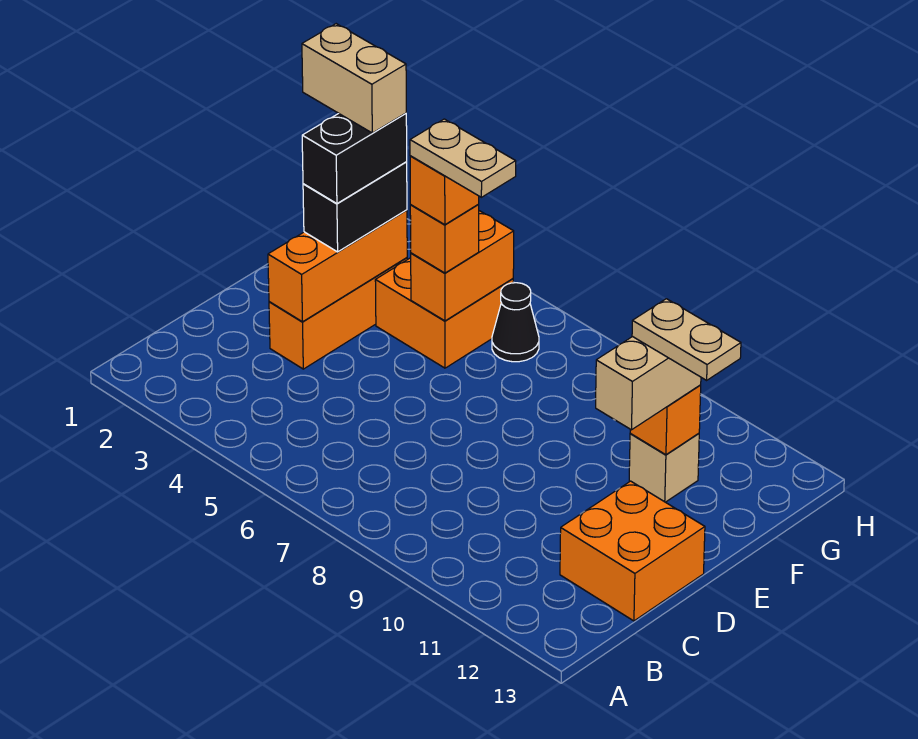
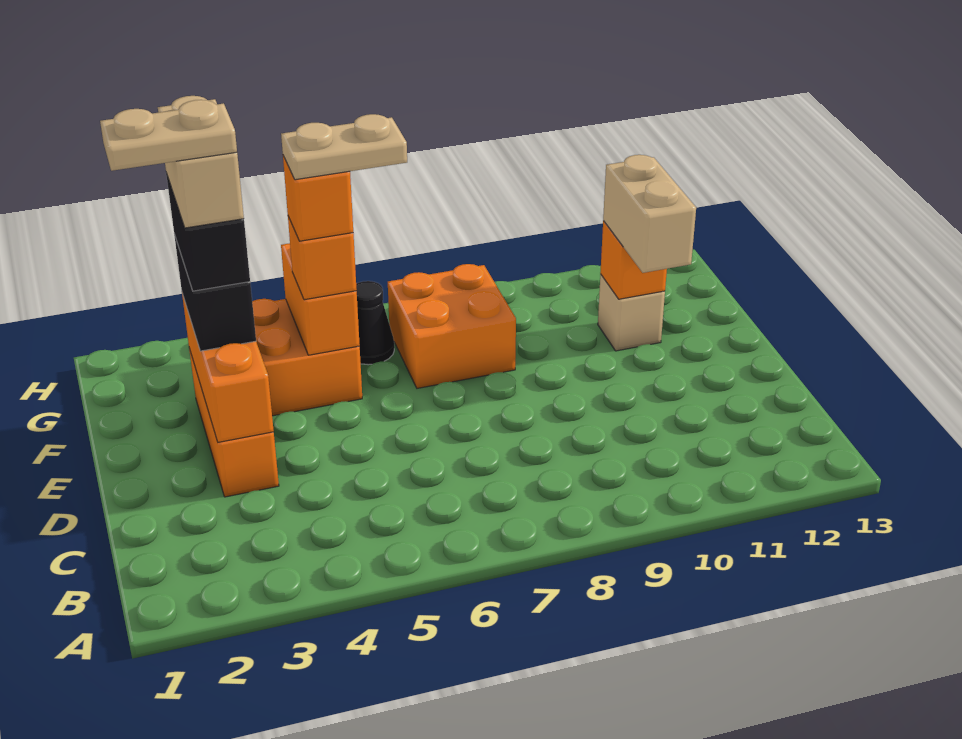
orange brick C12:D13 level 1 -> orange brick F7:G8 level 1
tan brick F2:F3 level 5 -> tan brick E3:F3 level 5
tan plate F11:F12 level 4 -> tan plate E2:E3 level 6

